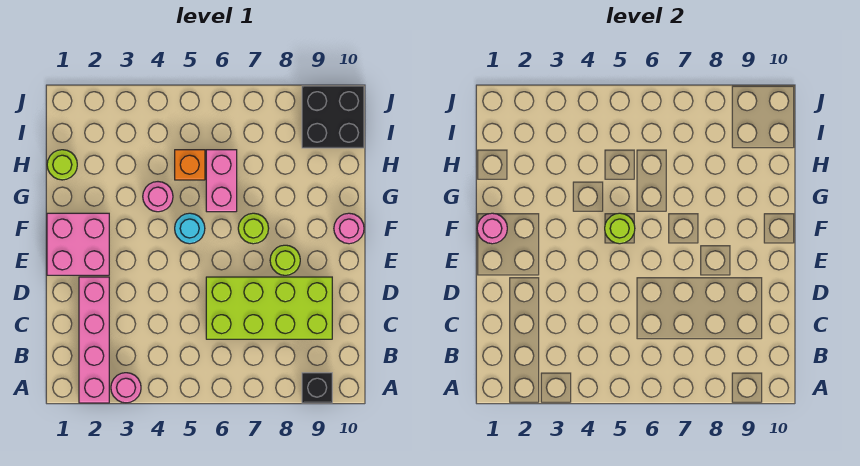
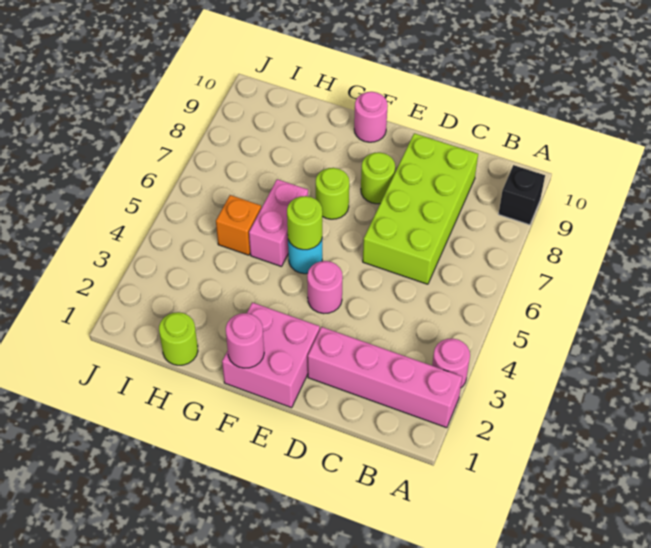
pink round brick G4 level 1 -> pink round brick E4 level 1
pink brick G6:H6 level 1 -> pink brick G5:G6 level 1
black brick I9:J10 level 1 -> none

